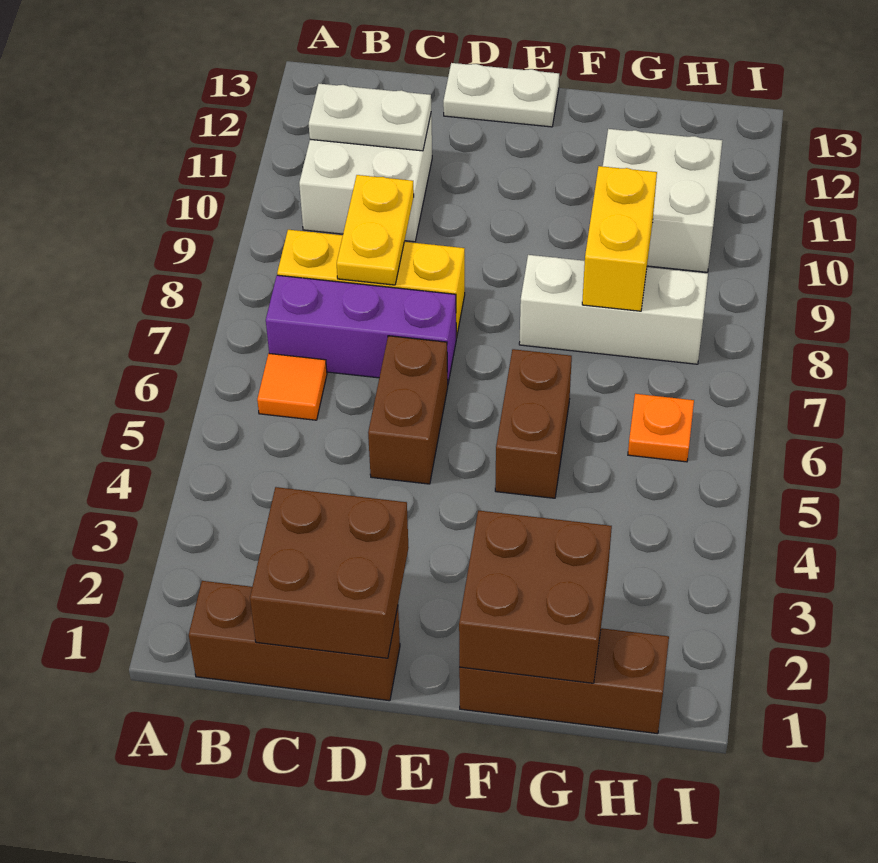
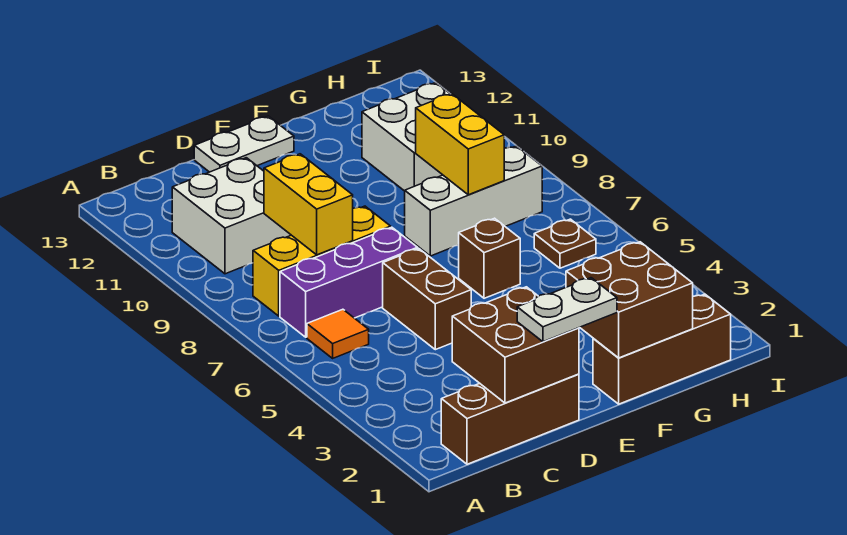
white plate B11:C11 level 2 -> white plate D1:E1 level 3
yellow plate C8:C9 level 2 -> yellow brick C8:C9 level 2
brown brick F5:F6 level 1 -> brown brick F6 level 1
orange plate H6 level 1 -> brown plate H6 level 1

